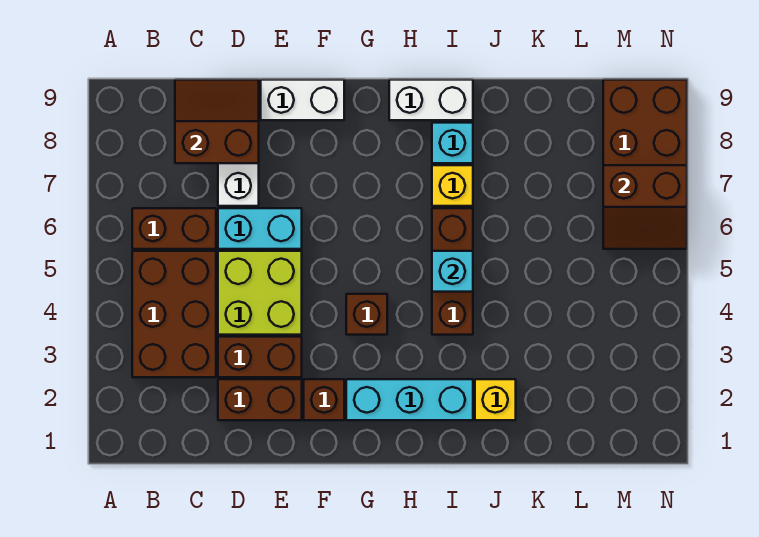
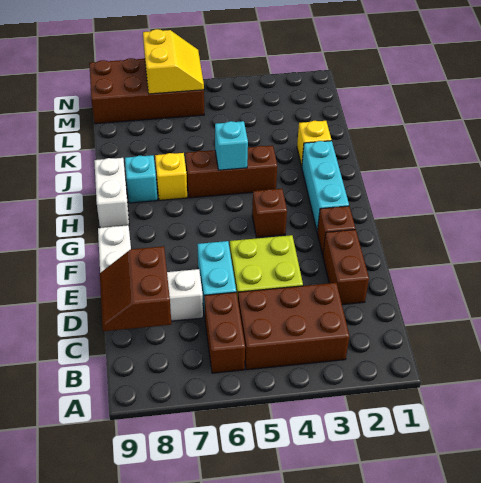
brown brick D3:E3 level 1 -> none
brown slope M6:N7 level 2 top 7 -> yellow slope M6:N7 level 2 top 7

